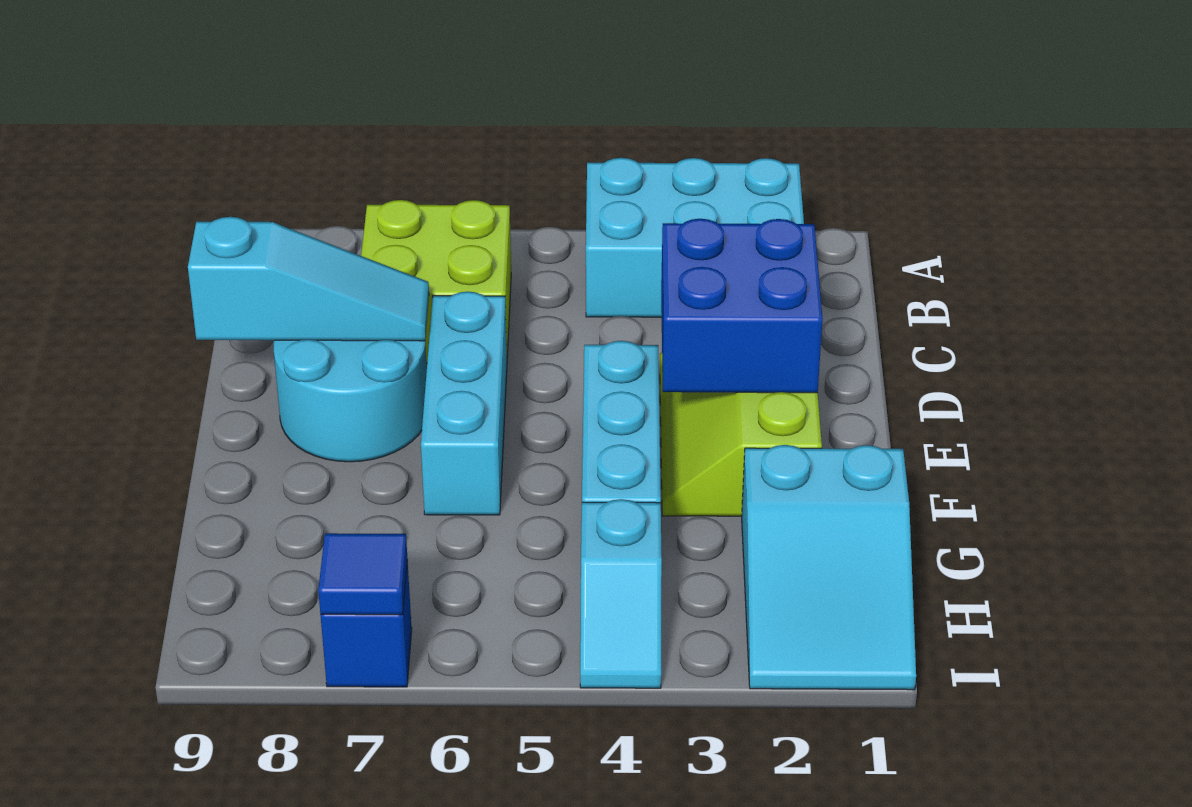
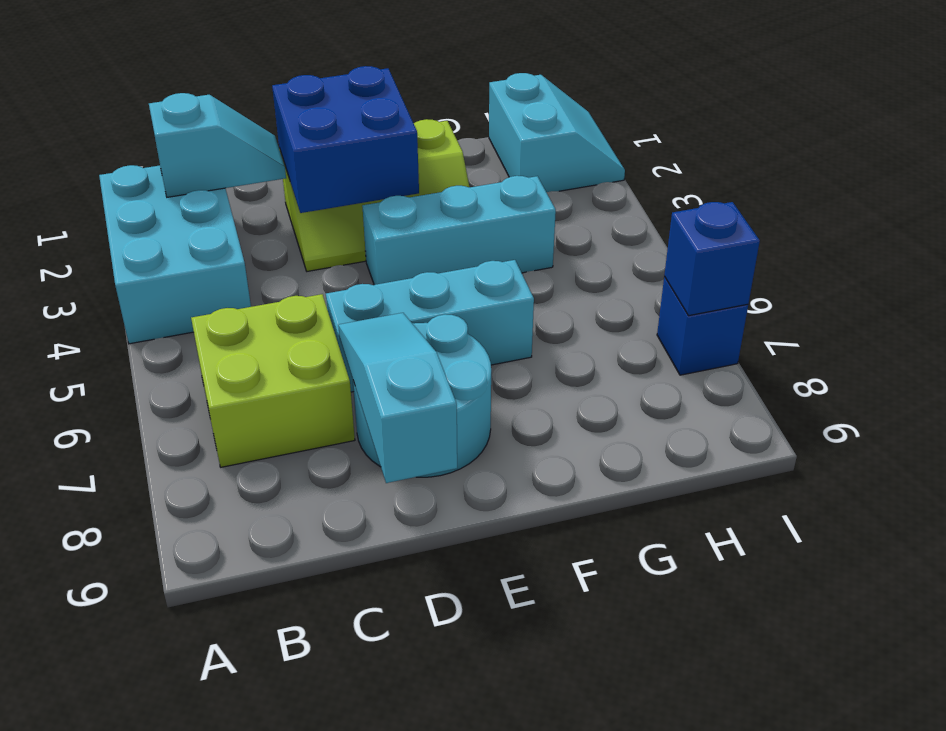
cyan slope G1:I2 level 1 top G -> cyan slope H1:I2 level 1 top H
cyan slope H4:I4 level 1 top H -> cyan slope B2:C2 level 2 top B
blue tile I7 level 2 -> blue brick I7 level 2

